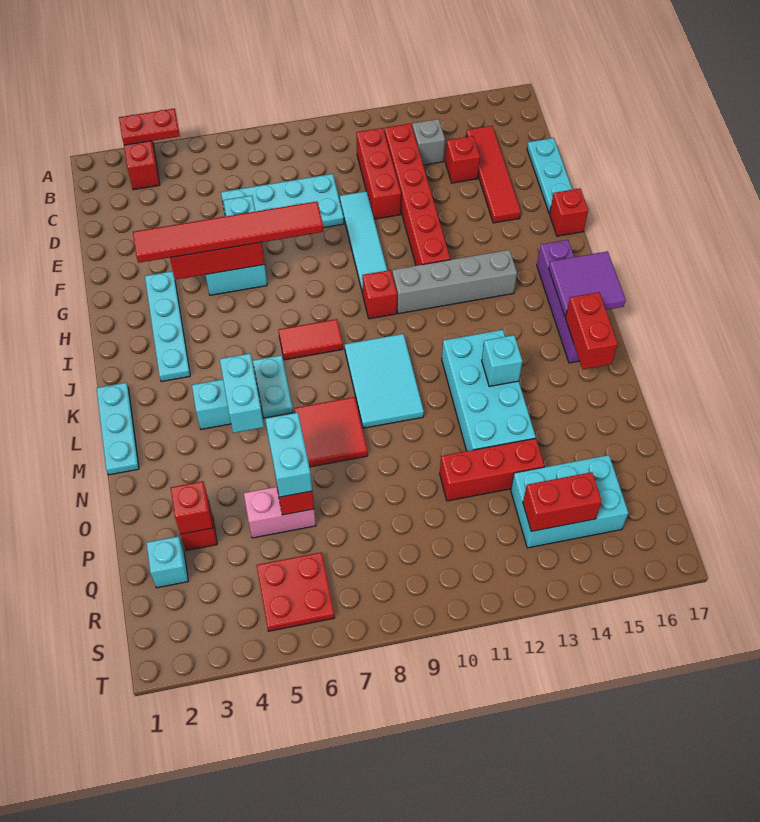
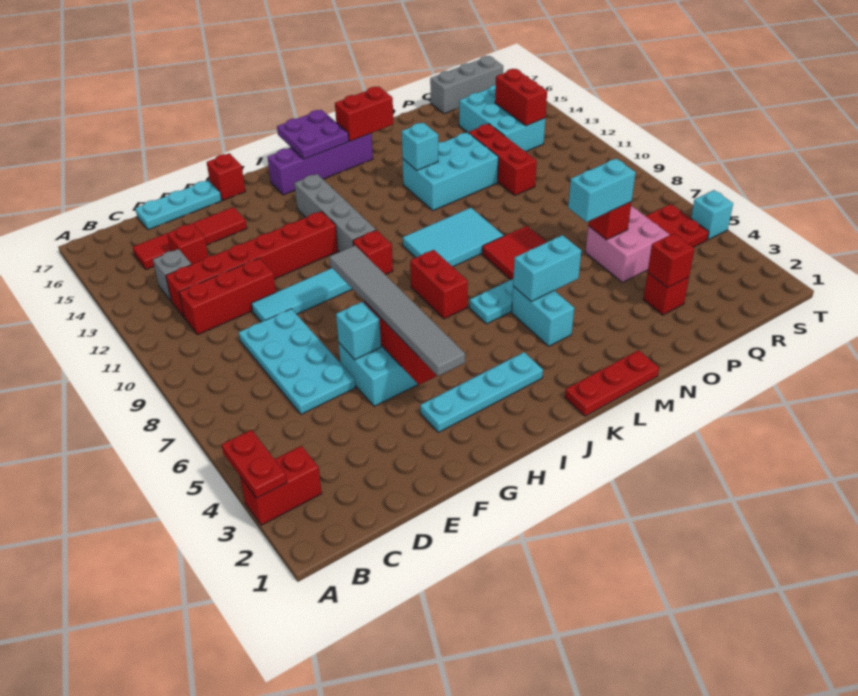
red tile G3:G8 level 3 -> grey tile G3:G8 level 3
red tile J7:J8 level 1 -> red brick J7:J8 level 1
purple tile J16:K17 level 2 -> purple plate J16:K17 level 2
cyan plate K1:M1 level 1 -> red plate K1:M1 level 1
cyan brick L12:O13 level 1 -> cyan brick M12:O13 level 1
pink brick P5:P6 level 1 -> pink brick P5:Q6 level 1
cyan brick Q2 level 1 -> cyan brick T5 level 1
none -> grey brick Q17:S17 level 1

